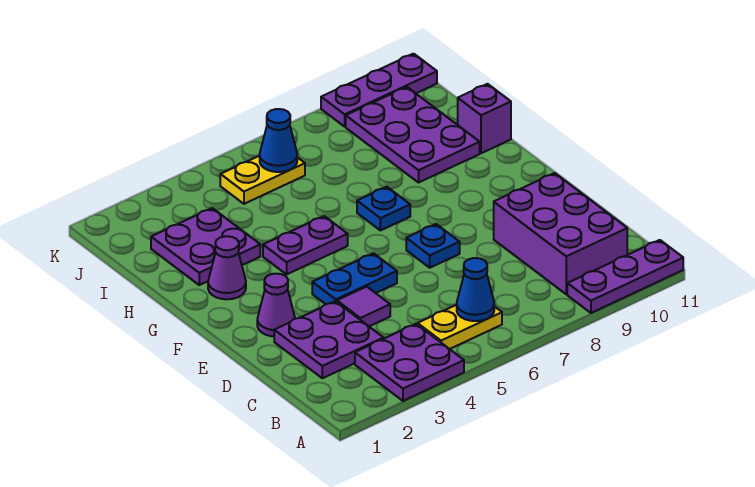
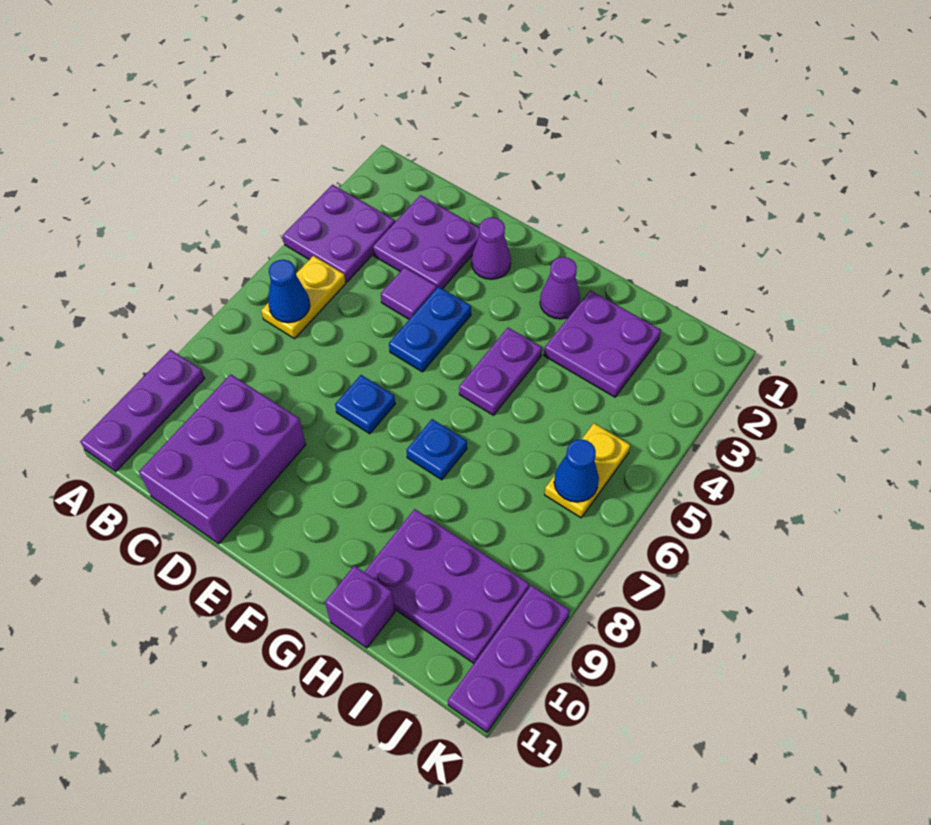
purple brick B9:D10 level 1 -> purple brick C9:D11 level 1

